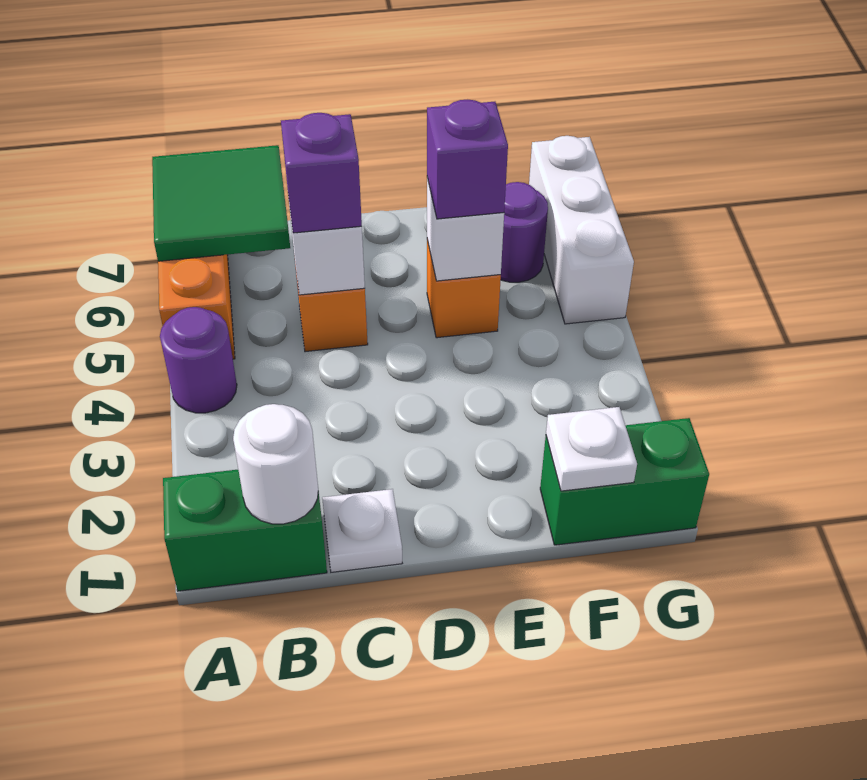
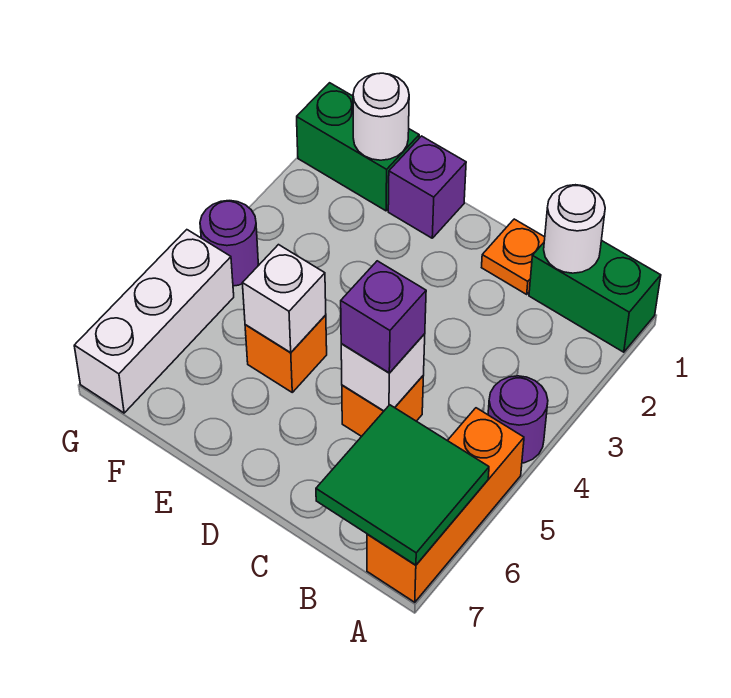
white plate C1 level 1 -> orange plate C1 level 1
purple brick E5 level 3 -> purple brick E1 level 1
white plate F1 level 2 -> white round brick F1 level 2
purple round brick F6 level 1 -> purple round brick G4 level 1

